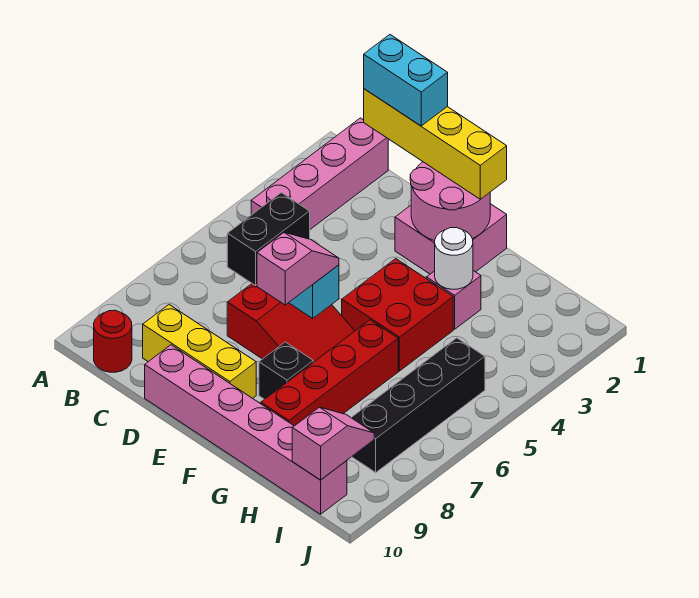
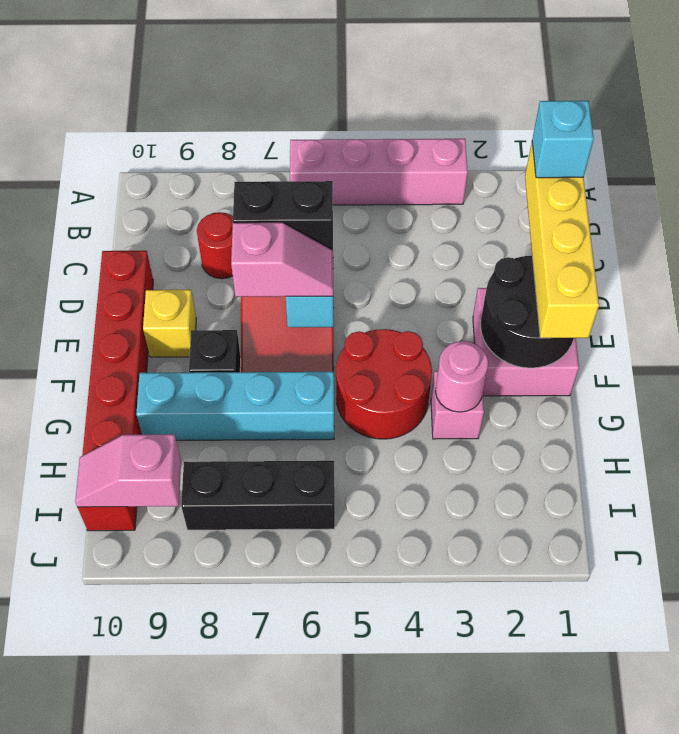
pink brick B1:B4 level 1 -> pink brick A3:A6 level 1
red round brick B10 level 1 -> red round brick C8 level 1
cyan brick C1:D1 level 4 -> cyan brick C1 level 4
yellow brick C9:E9 level 1 -> yellow brick E9 level 1
pink brick D10:I10 level 1 -> red brick D10:I10 level 1
pink round brick E1:F2 level 2 -> black round brick E1:F2 level 2
red brick F4:G5 level 1 -> red round brick F4:G5 level 1
white round brick G3 level 2 -> pink round brick G3 level 2
red brick G6:G9 level 1 -> cyan brick G6:G9 level 1
black brick I5:I8 level 1 -> black brick I6:I8 level 1
pink slope I9:I10 level 2 top 10 -> pink slope I9:I10 level 2 top 9

